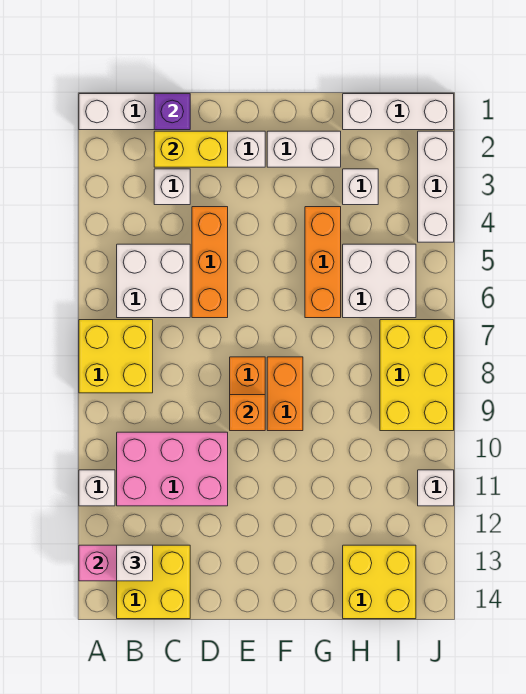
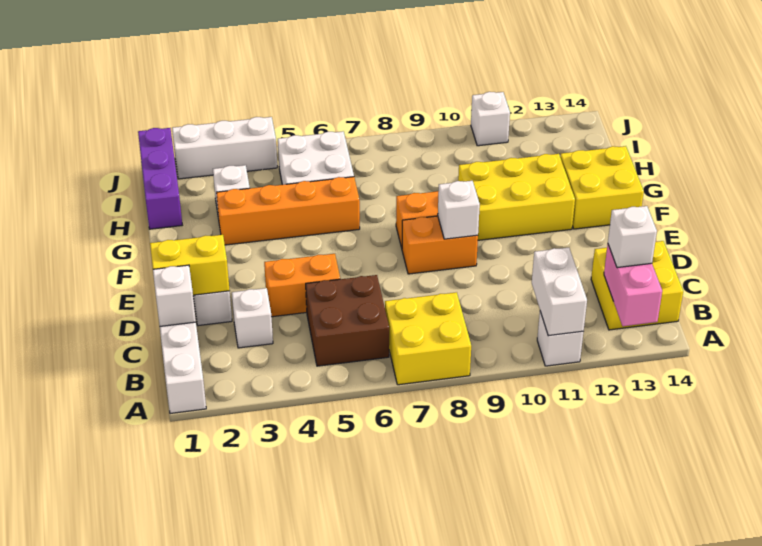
white brick B5:C6 level 1 -> brown brick B5:C6 level 1
pink brick B10:D11 level 1 -> none
purple brick C1 level 2 -> white brick C1 level 2
yellow brick C2:D2 level 2 -> yellow brick D1:D2 level 2
orange brick D4:D6 level 1 -> orange brick D4:D5 level 1
orange brick E9 level 2 -> white brick E9 level 2
white brick F2:G2 level 1 -> white brick A11:B11 level 2
orange brick G4:G6 level 1 -> orange brick G3:G6 level 1
white brick H1:J1 level 1 -> purple brick H1:J1 level 1
yellow brick H13:I14 level 1 -> yellow brick F13:G14 level 1
yellow brick I7:J9 level 1 -> yellow brick F10:G12 level 1

